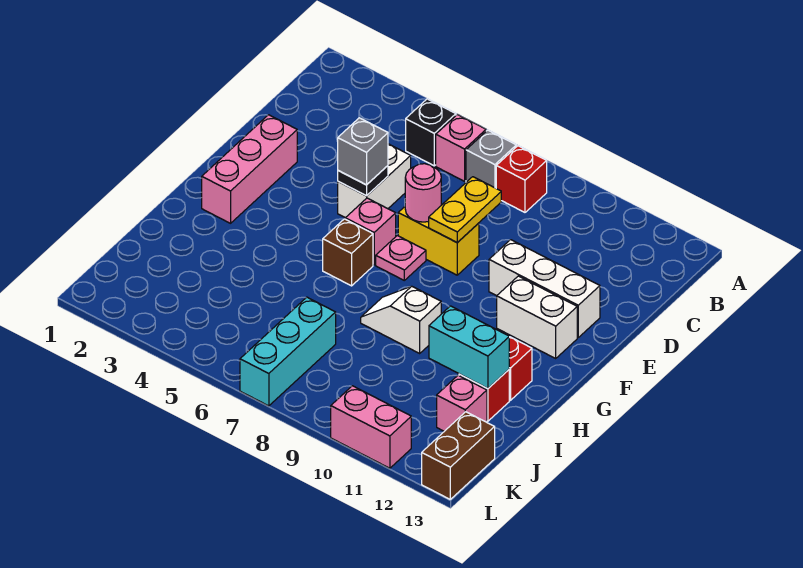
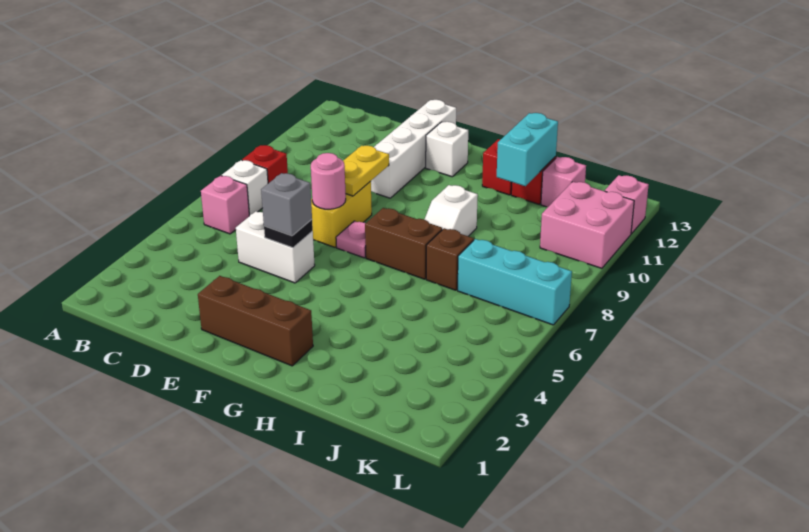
black brick B5 level 1 -> none
grey brick B7 level 1 -> white brick B7 level 1
yellow plate D8:E8 level 2 -> yellow plate E8:E9 level 2
pink brick E2:G2 level 1 -> brown brick E2:G2 level 1
white brick E10:E12 level 1 -> white brick E10:E13 level 1
pink brick F6 level 1 -> pink brick L12 level 1
white brick F11:F12 level 1 -> white brick F12 level 1
brown brick G6 level 1 -> brown brick I7 level 1
brown brick K13:L13 level 1 -> brown brick G7:H7 level 1
pink brick L10:L11 level 1 -> pink brick K10:L11 level 1

